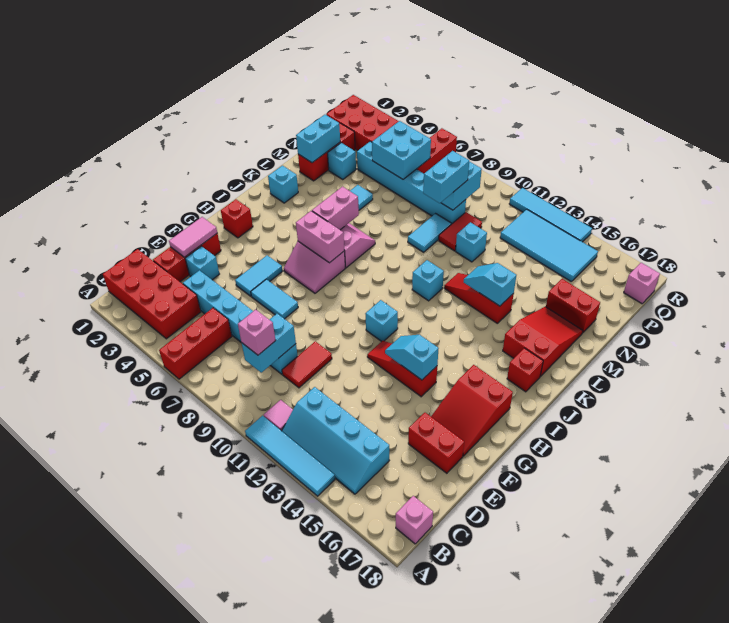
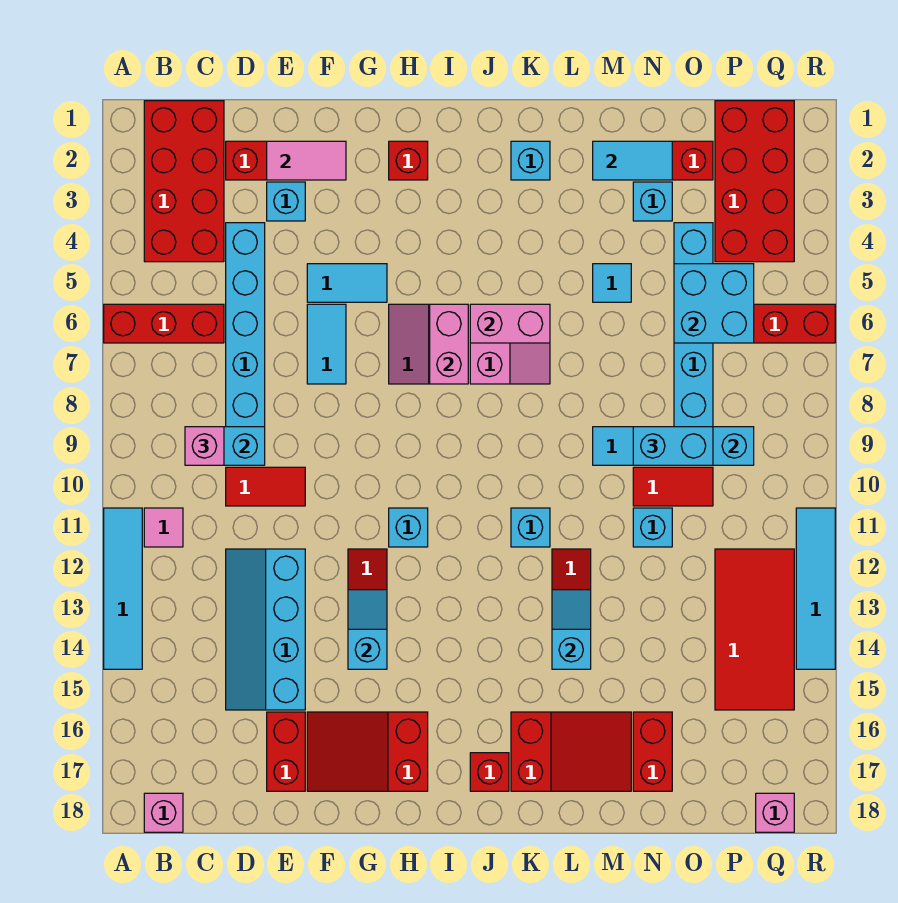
cyan slope B12:C15 level 1 top C -> cyan slope D12:E15 level 1 top E
cyan brick M2:N2 level 2 -> cyan tile M2:N2 level 2
cyan tile P12:Q15 level 1 -> red tile P12:Q15 level 1

